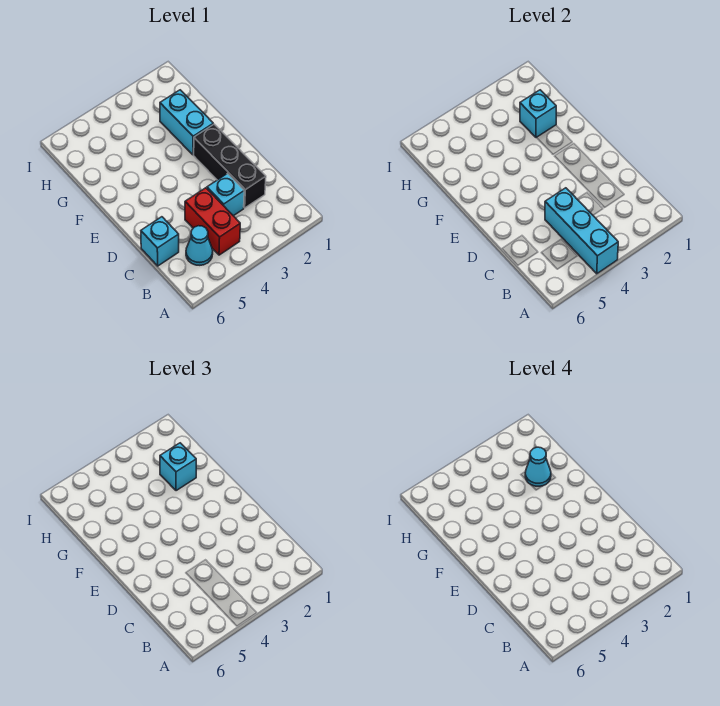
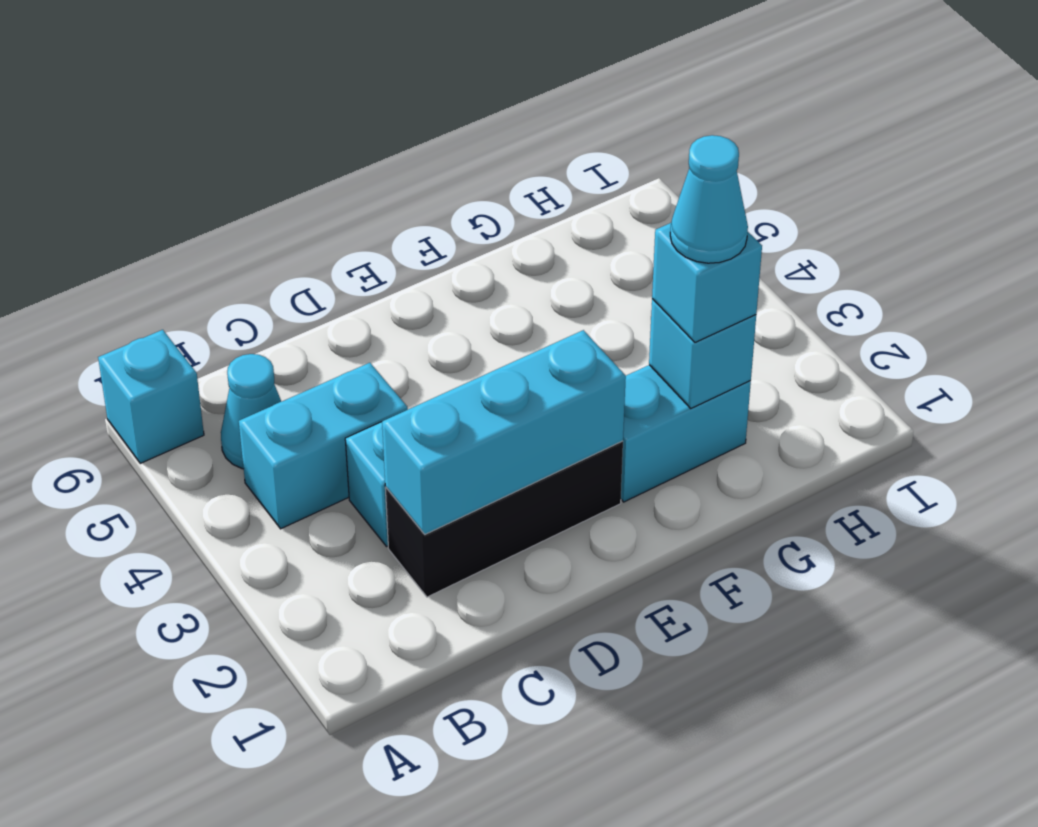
cyan brick A4:C4 level 2 -> cyan brick C2:E2 level 2
red brick B4:C4 level 1 -> cyan brick B4:C4 level 1
cyan brick C6 level 1 -> cyan brick A6 level 1

